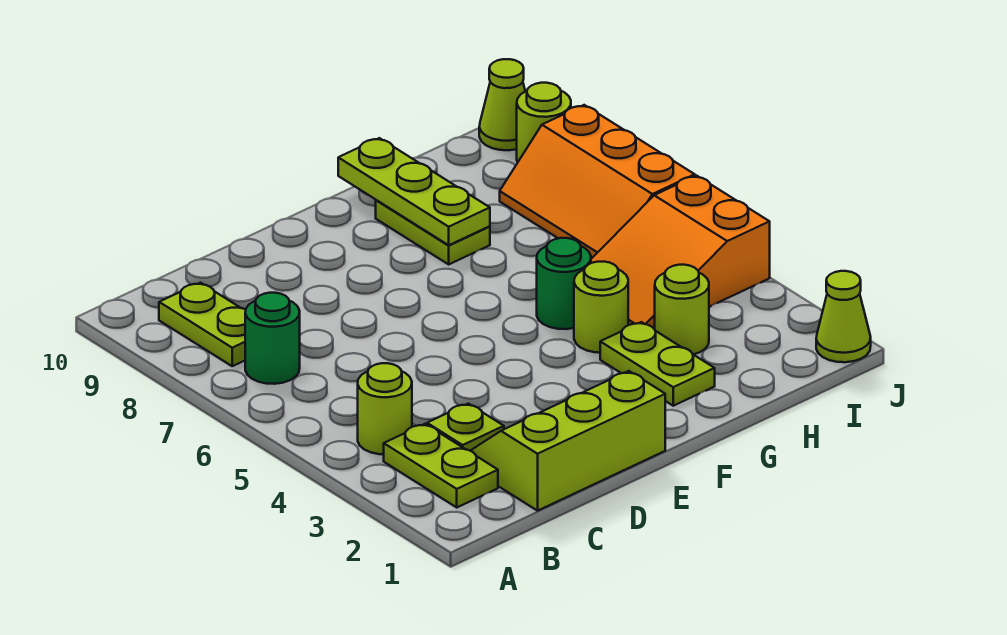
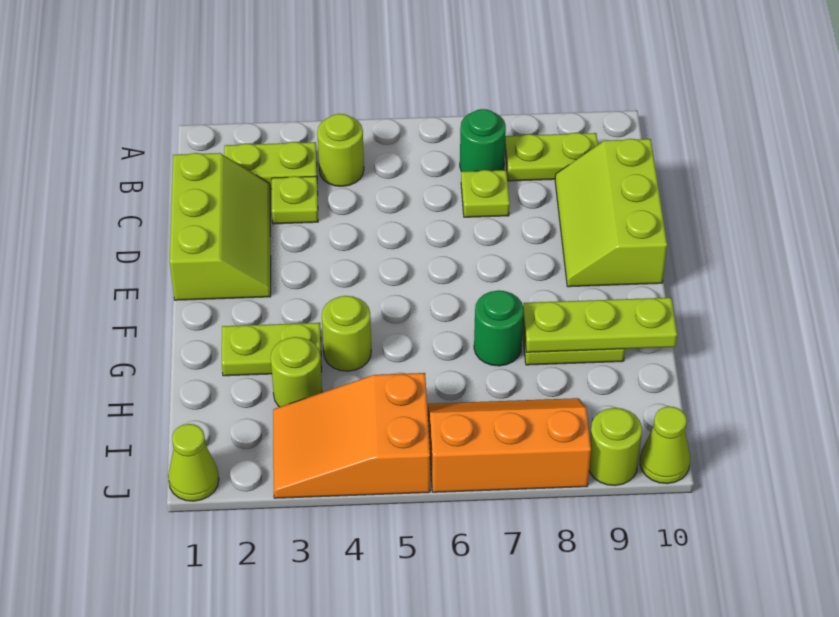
none -> lime plate C7 level 1
none -> lime slope C9:E10 level 1 top 10
green round brick G5 level 1 -> green round brick G7 level 1
orange slope H4:J5 level 1 top J -> orange slope I3:J5 level 1 top 5

